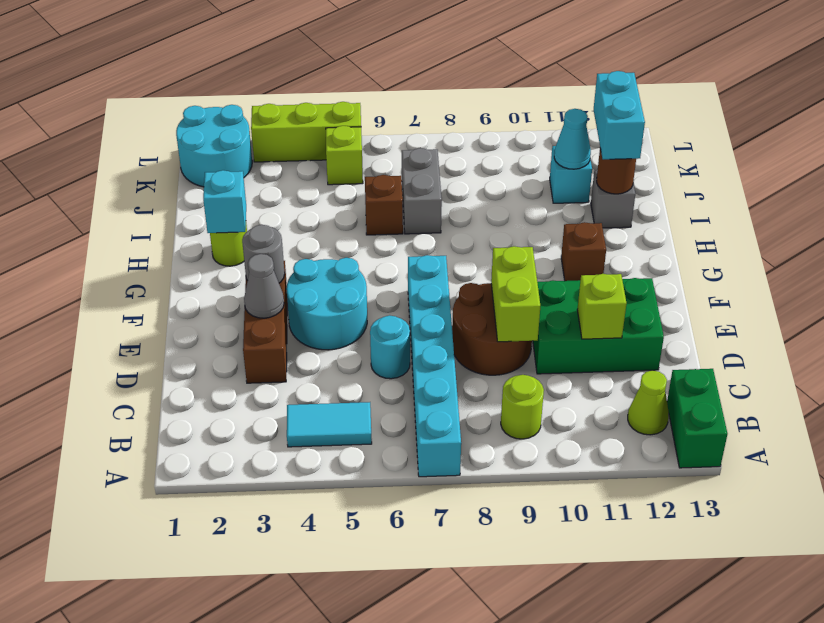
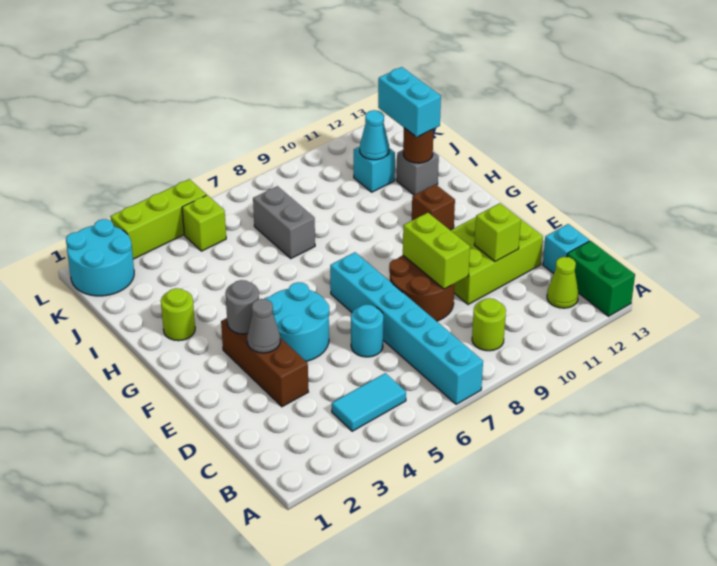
green brick D10:E12 level 1 -> lime brick D10:E12 level 1
cyan brick H2 level 2 -> cyan brick C13 level 1
brown brick I6 level 1 -> none

